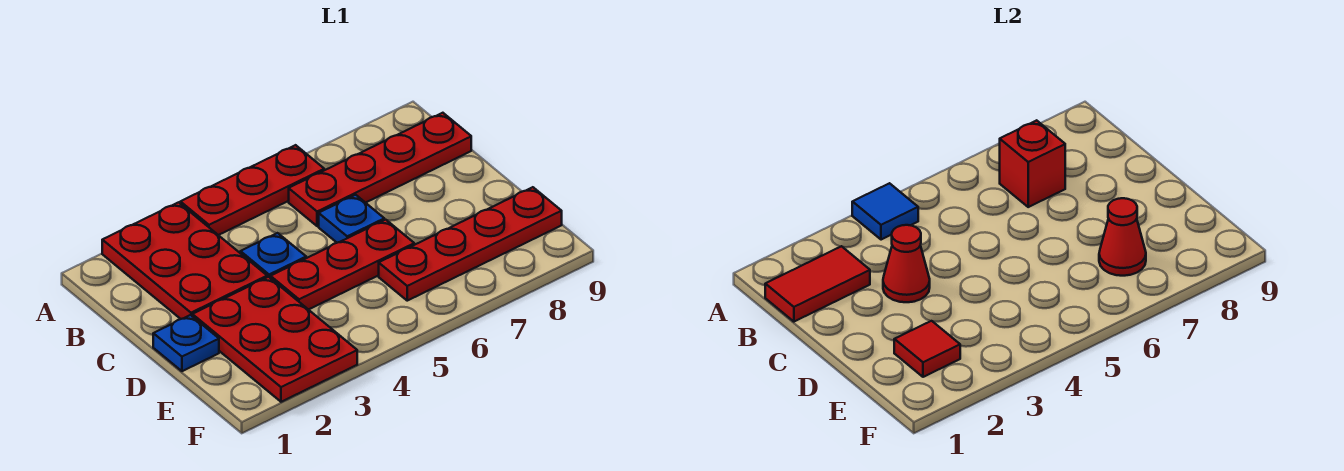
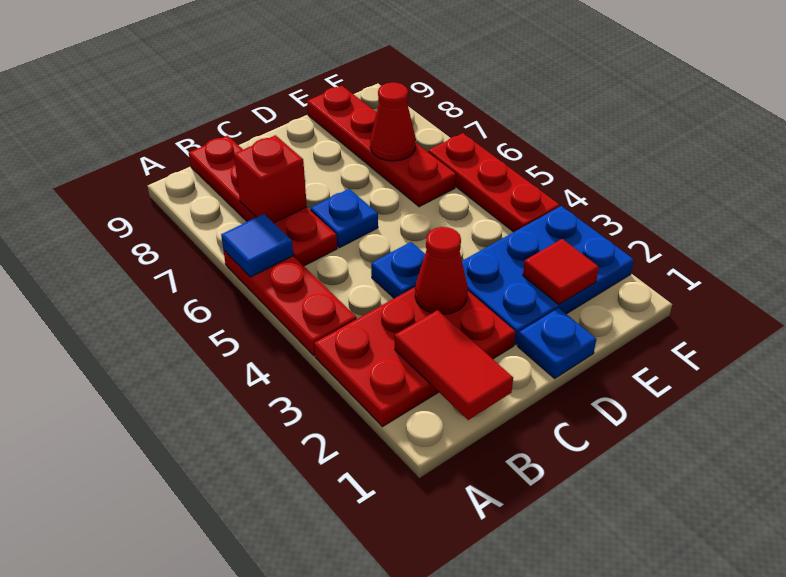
blue tile A4 level 2 -> blue tile A6 level 2
red plate D2:F3 level 1 -> blue plate D2:F3 level 1
red plate D4:D6 level 1 -> red plate F4:F6 level 1

